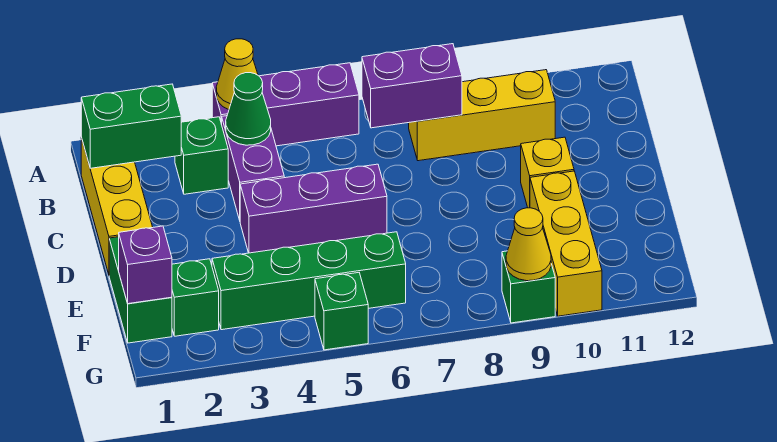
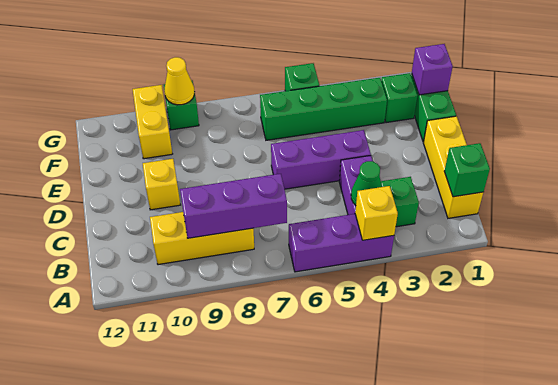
yellow cone A4 level 2 -> yellow brick A4 level 2
green brick B1:B2 level 2 -> green brick B1 level 2
purple brick B7:B8 level 2 -> purple brick B7:B9 level 2
yellow brick E10:G10 level 1 -> yellow brick F10:G10 level 1

